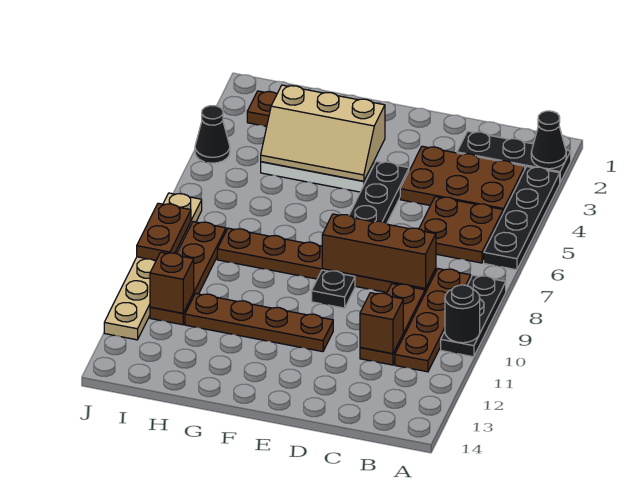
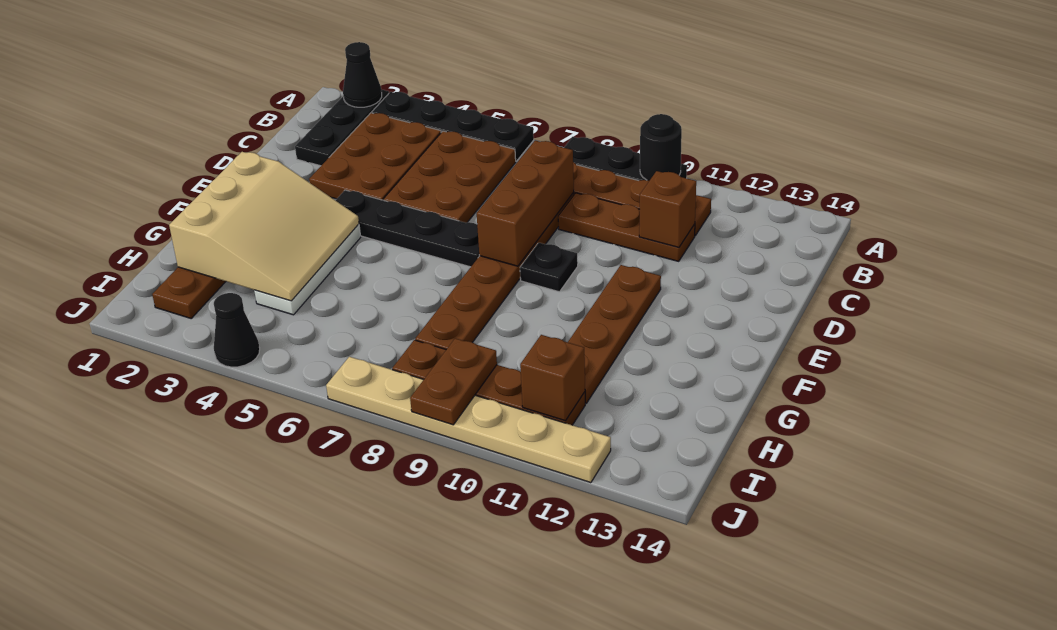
brown plate B5:C6 level 1 -> brown plate B5:D6 level 1
tan slope F3:H4 level 2 top 3 -> tan slope F2:H4 level 2 top 2
brown plate J8:J9 level 2 -> brown plate I9:J9 level 2

